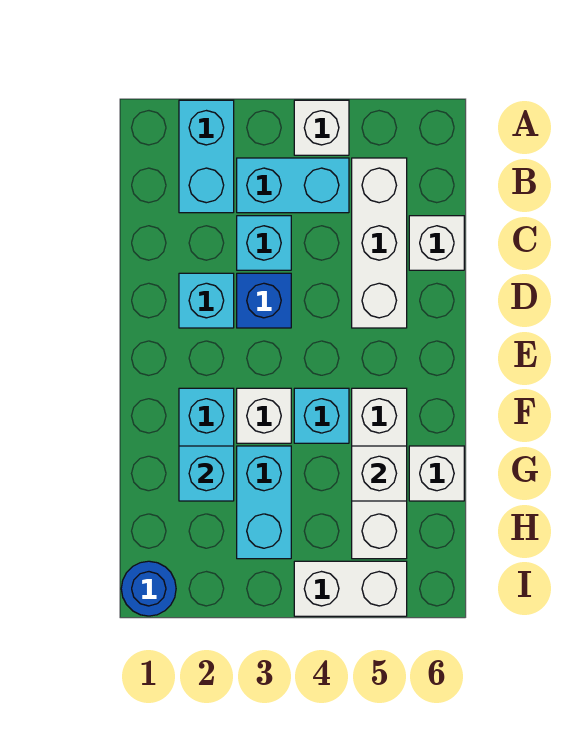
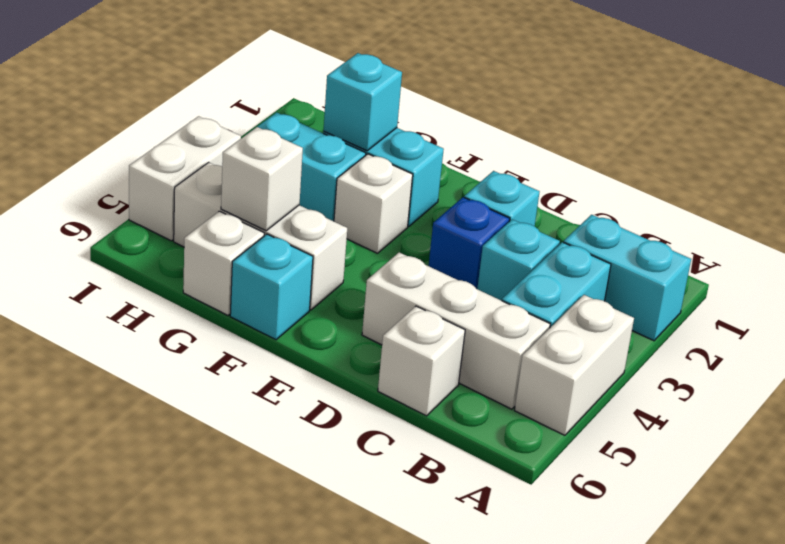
white brick A4 level 1 -> white brick A4:A5 level 1
cyan brick F4 level 1 -> cyan brick F6 level 1
blue round brick I1 level 1 -> none

